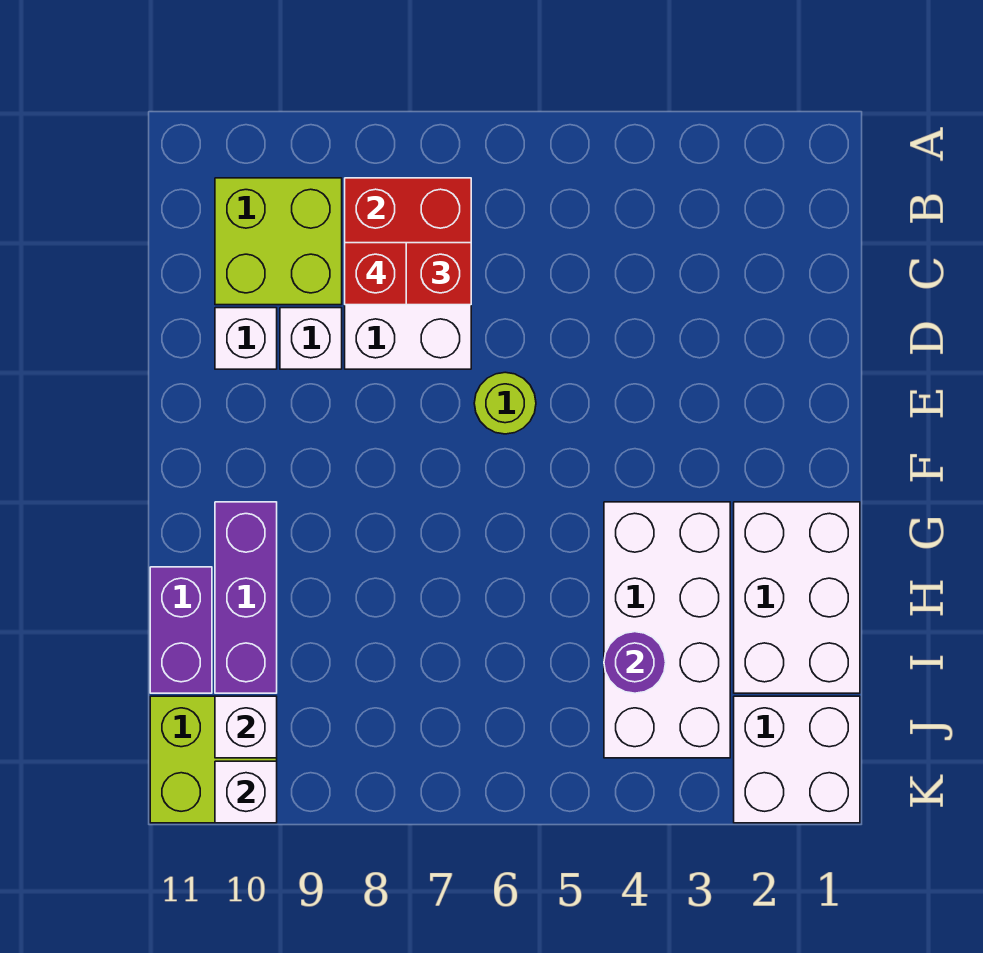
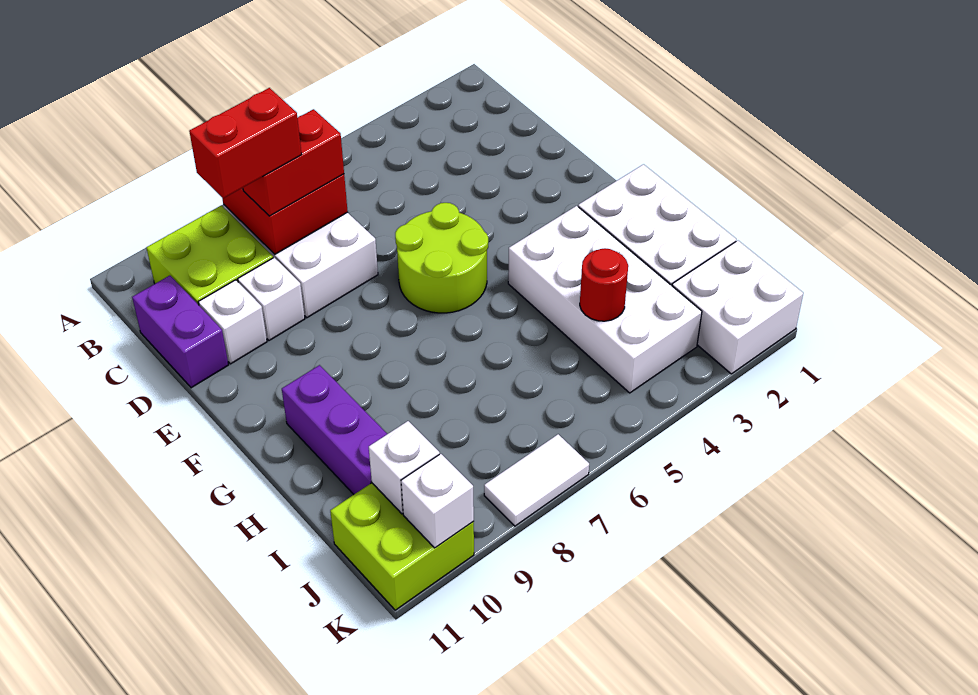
red brick C8 level 4 -> red brick C8:C9 level 4
lime round brick E6 level 1 -> lime round brick E5:F6 level 1
purple brick H11:I11 level 1 -> purple brick C11:D11 level 1
purple round brick I4 level 2 -> red round brick I4 level 2
none -> white tile K7:K8 level 1

